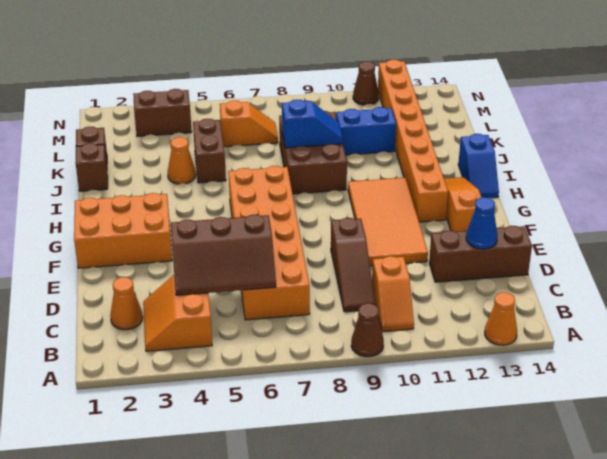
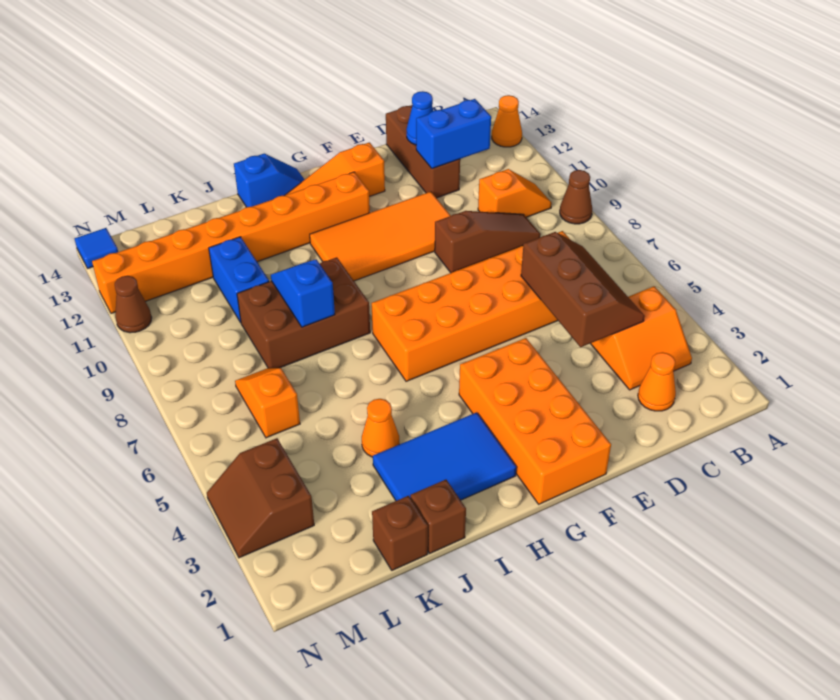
none -> blue brick C12:D12 level 2
orange brick F1:G3 level 1 -> orange brick F1:G4 level 1
none -> blue tile H2:J3 level 1
brown brick J5:K5 level 1 -> none
none -> blue tile N14 level 1

